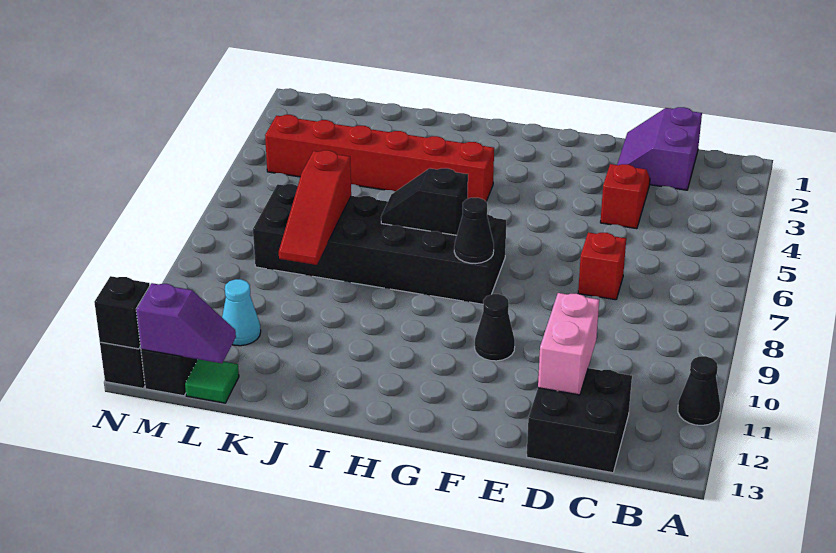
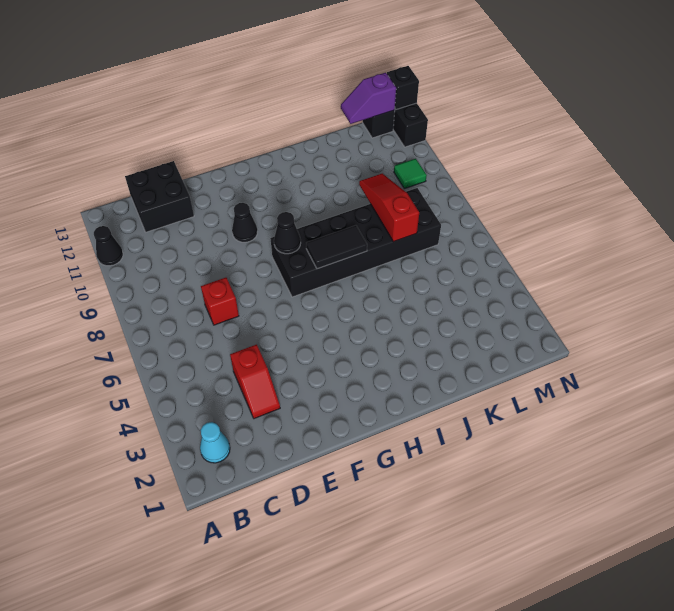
purple slope C1:D2 level 1 top C -> none
pink brick D11:D12 level 2 -> none
red brick H4:M4 level 1 -> none
black slope H7:I7 level 2 top H -> black tile H7:I7 level 2
cyan cone L11 level 1 -> cyan cone B2 level 1
green tile L13 level 1 -> green tile M10 level 1

